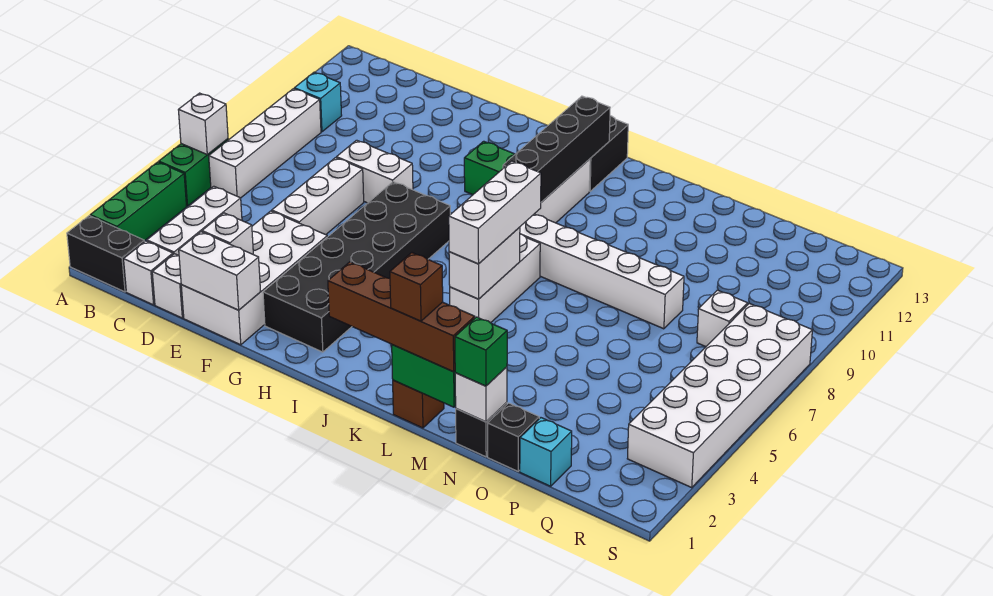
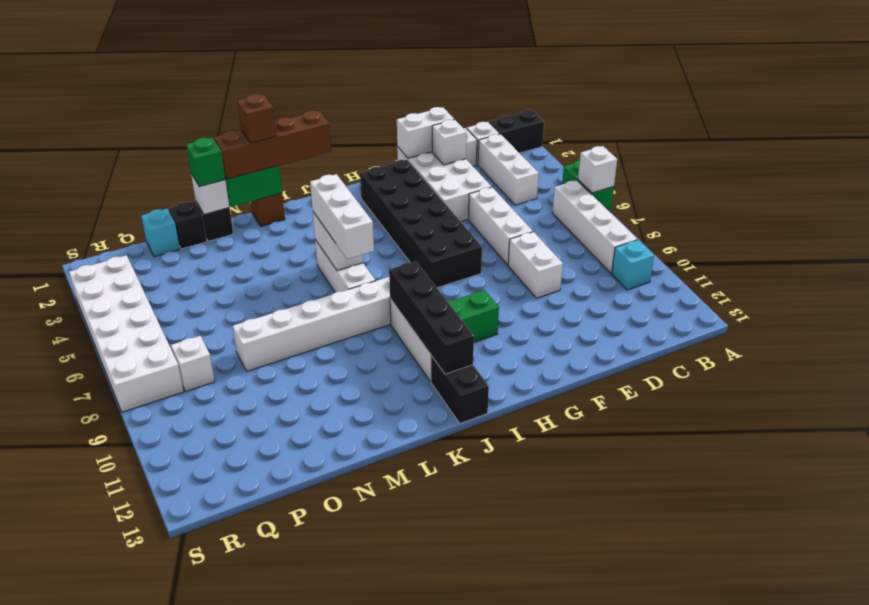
green brick A2:A4 level 1 -> none
white brick E8:F8 level 1 -> white brick E8:E9 level 1

